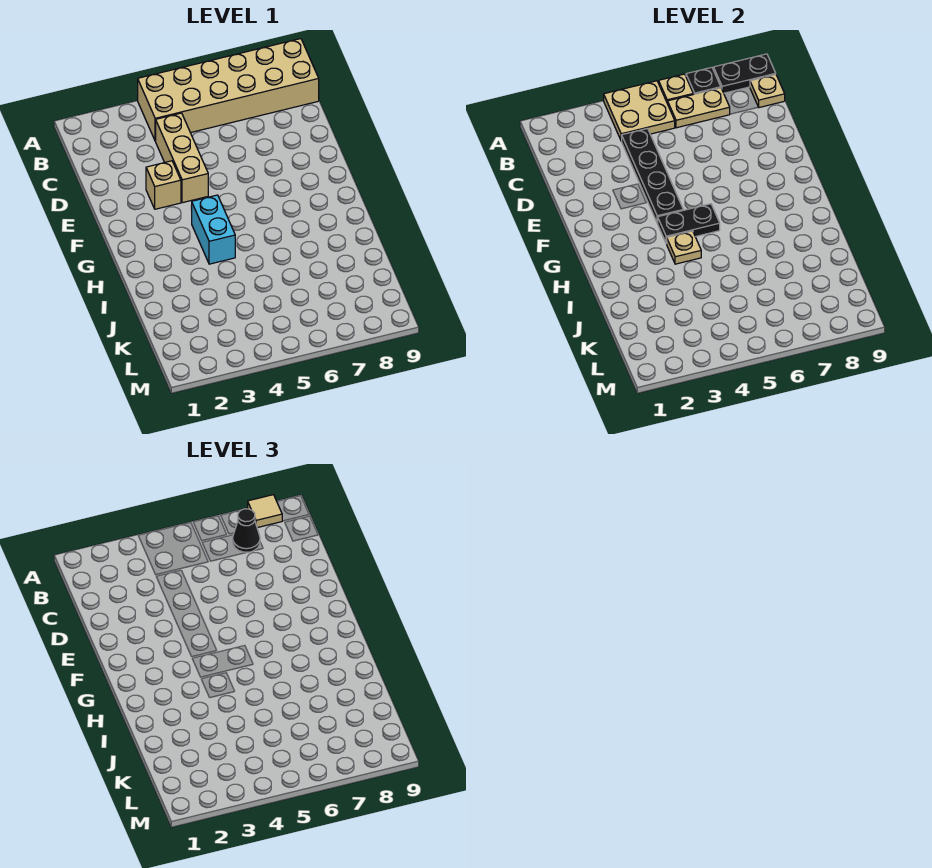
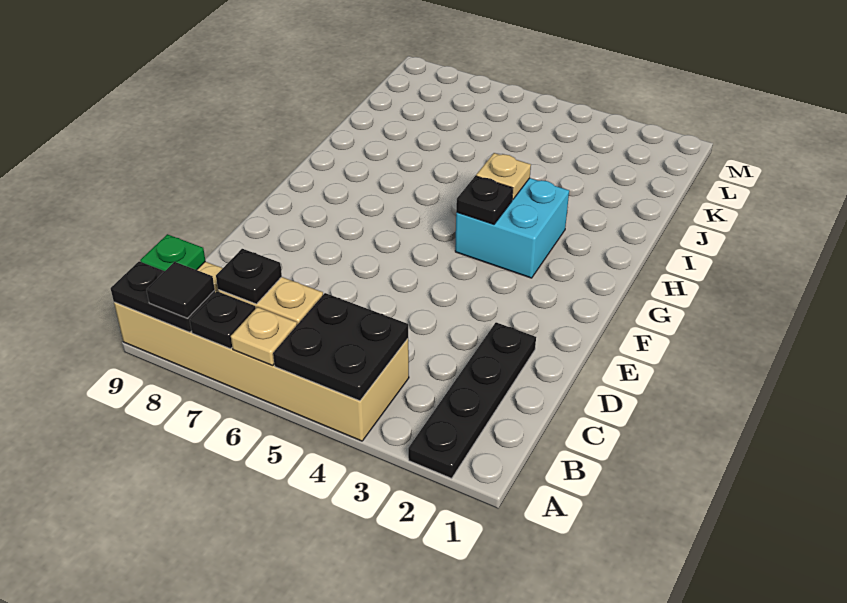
tan plate A4:B5 level 2 -> black plate A4:B5 level 2
tan tile A8 level 3 -> black tile A8 level 3
black cone B7 level 3 -> black plate B7 level 3
tan plate B9 level 2 -> green plate B9 level 2
tan brick C4:E4 level 1 -> none
black plate C4:F4 level 2 -> black plate A2:D2 level 1
tan brick E3 level 1 -> none
cyan brick G4:H4 level 1 -> cyan brick G3:H4 level 1
black plate G4:G5 level 2 -> black plate G4 level 2

